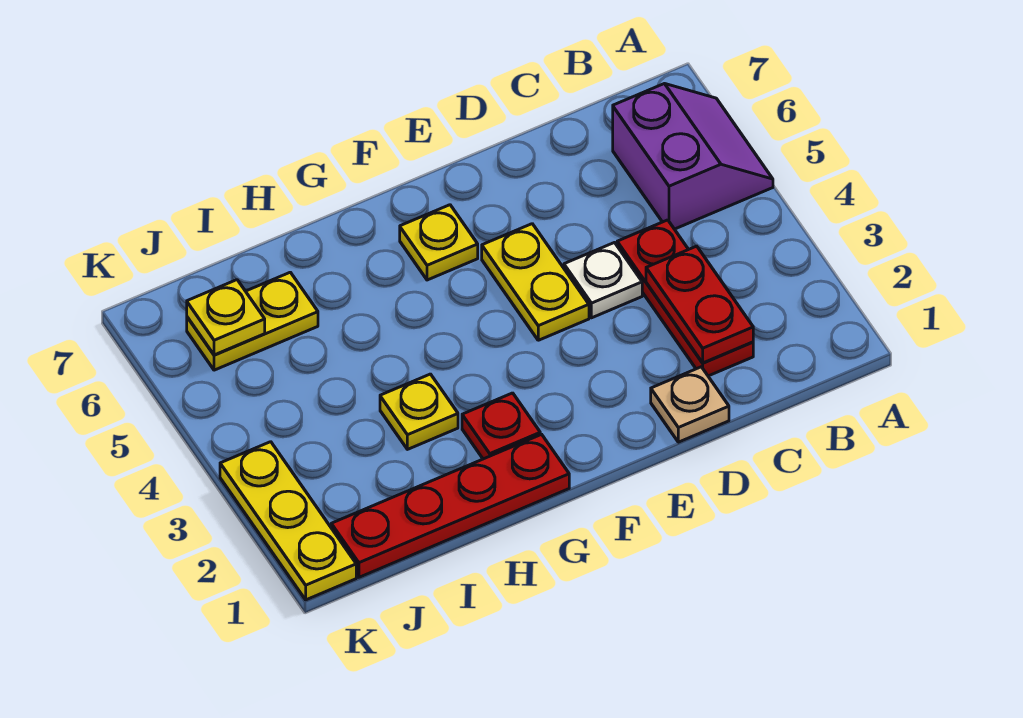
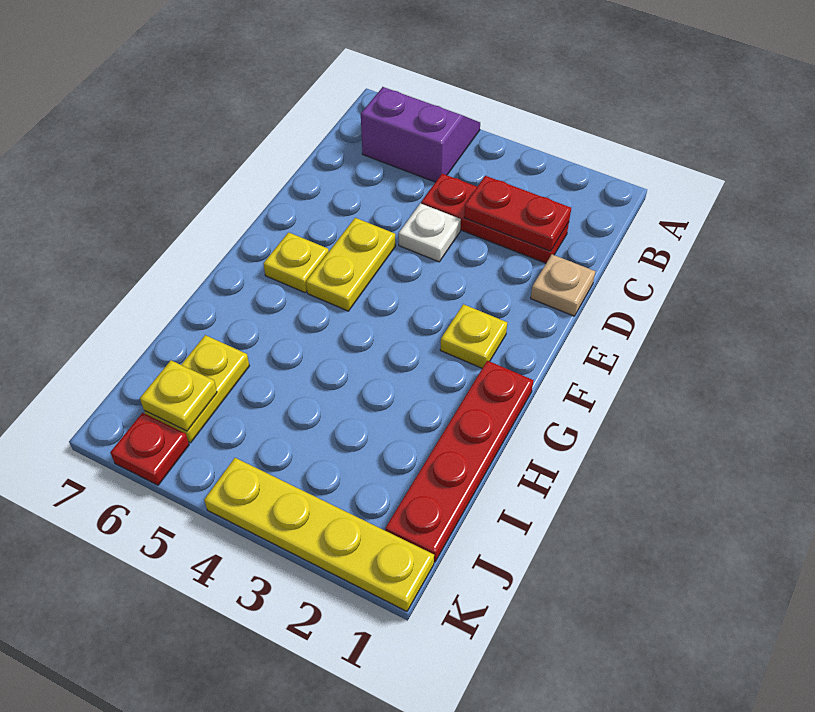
yellow plate E4:E5 level 1 -> yellow plate E5:F5 level 1
red plate G2 level 1 -> red plate K6 level 1
yellow plate H3 level 1 -> yellow plate F2 level 1
yellow plate K1:K3 level 1 -> yellow plate K1:K4 level 1

